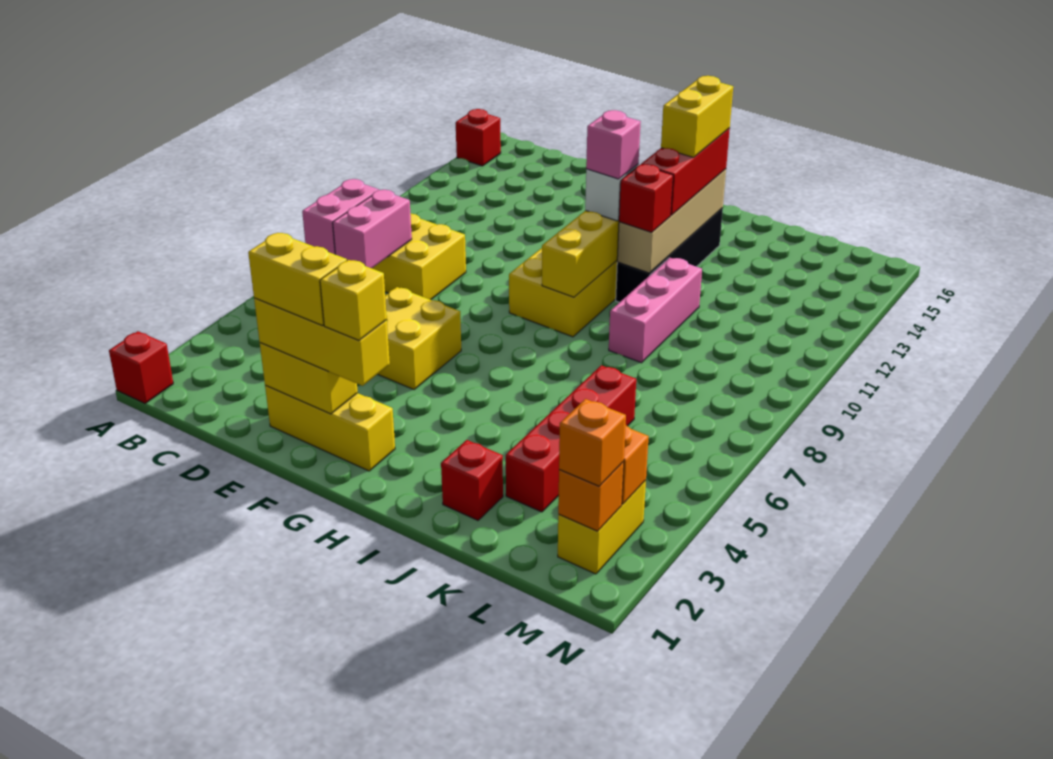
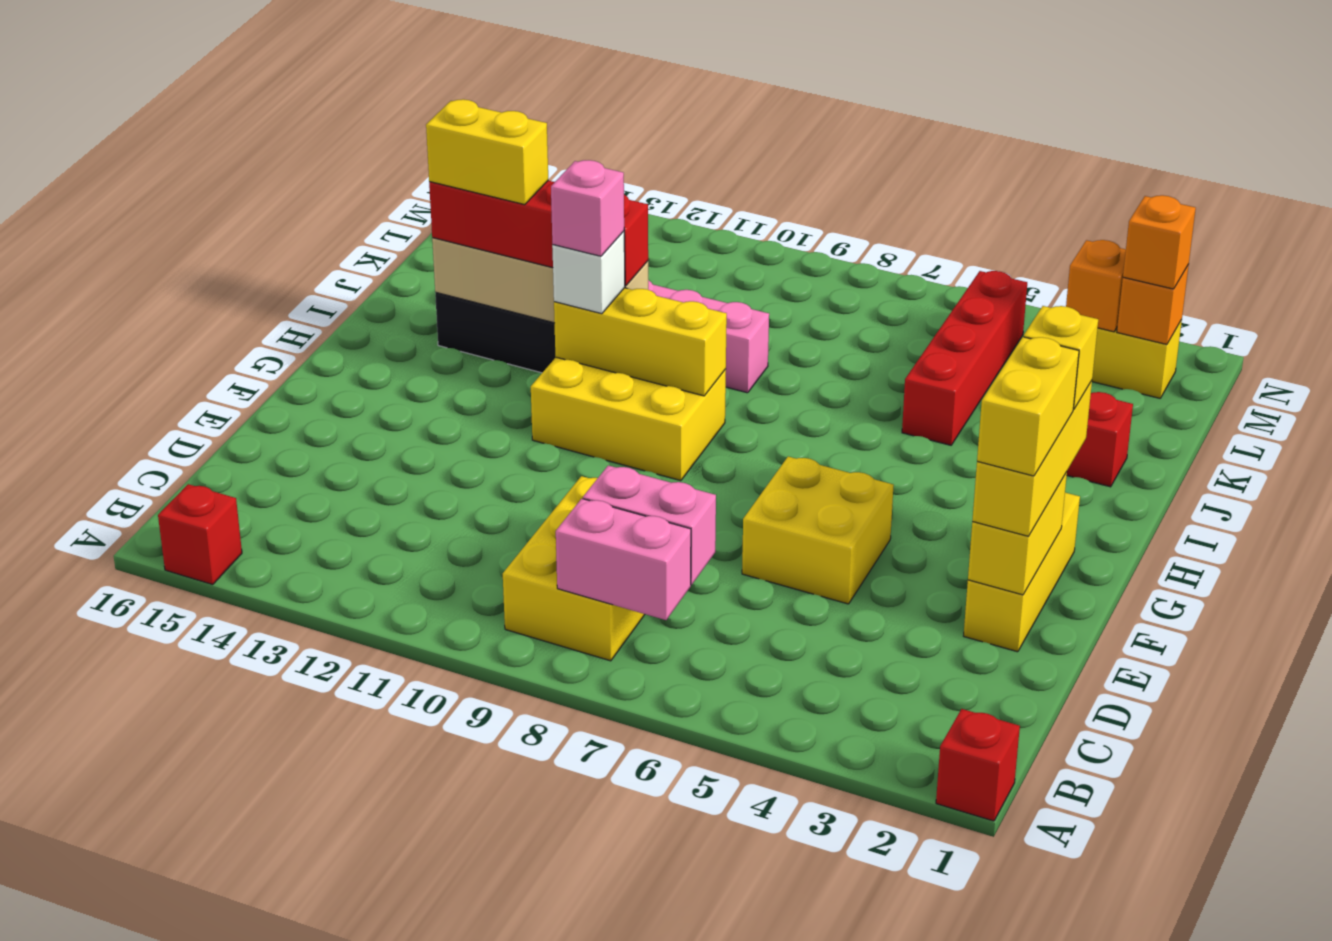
red brick K3:K6 level 1 -> red brick J5:M5 level 1

